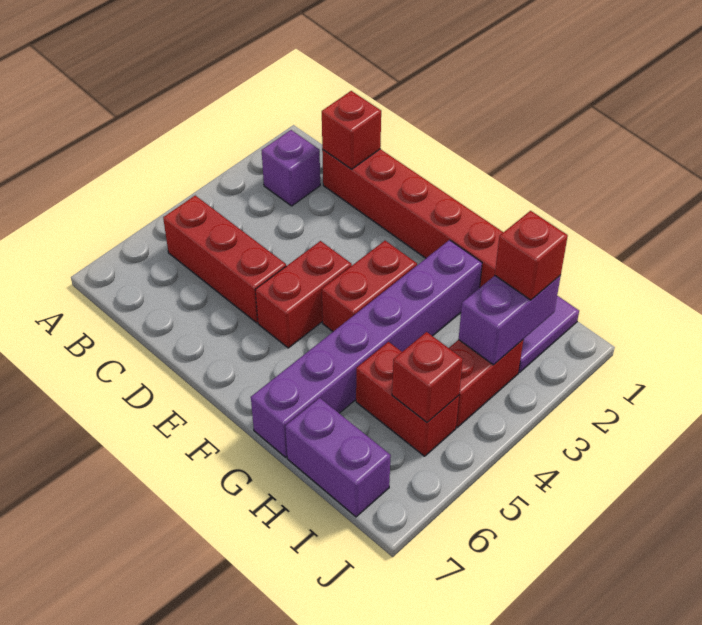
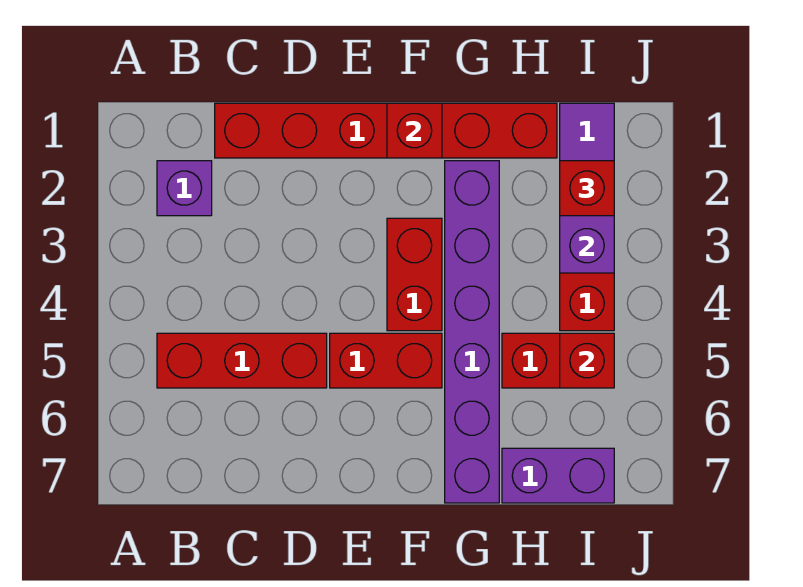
red brick C1 level 2 -> red brick F1 level 2
red brick E4:E5 level 1 -> red brick E5:F5 level 1

